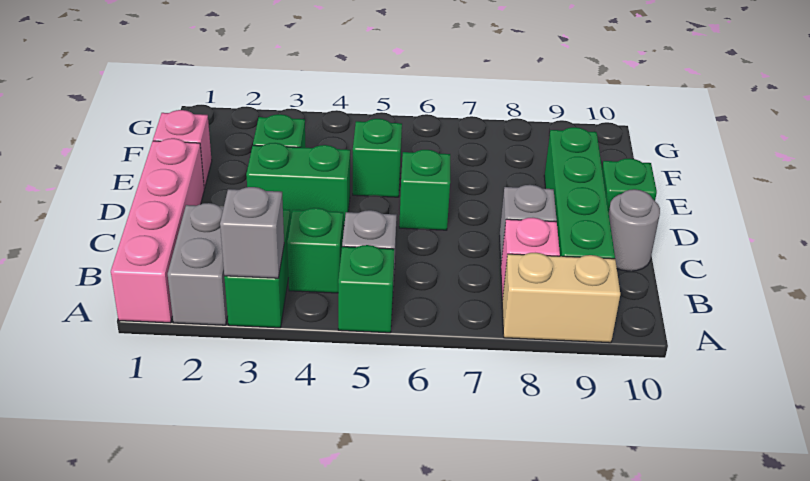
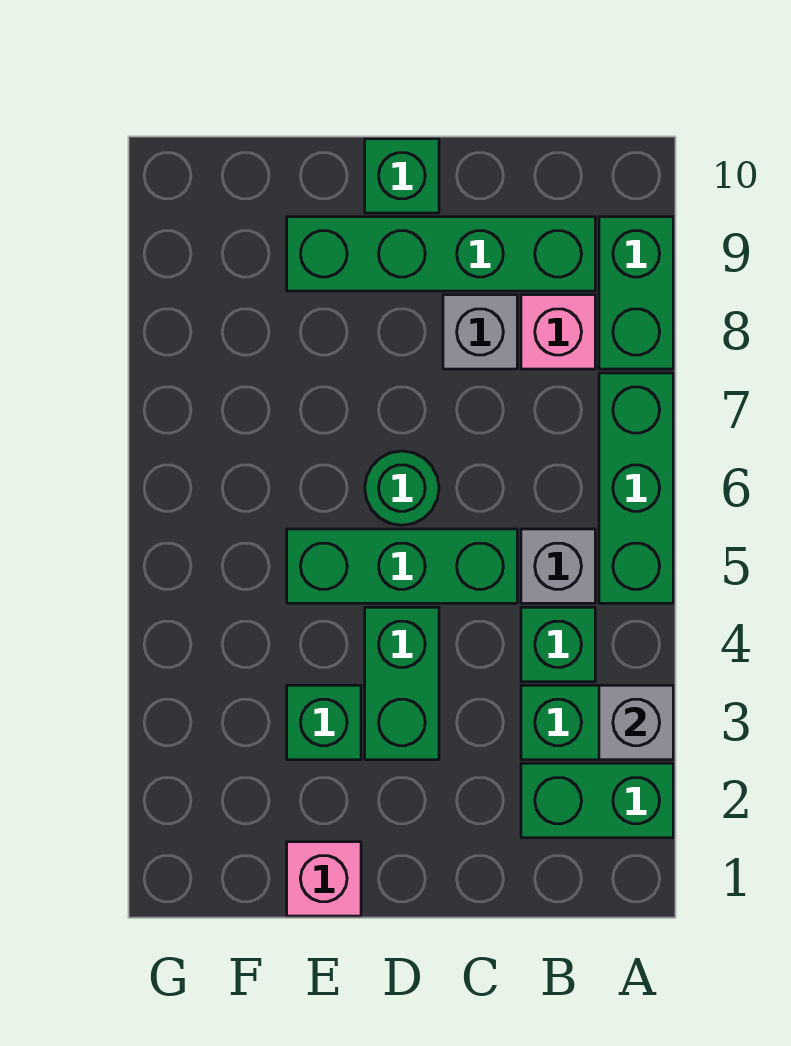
pink brick A1:D1 level 1 -> none
grey brick A2:B2 level 1 -> green brick A2:B2 level 1
green brick A5 level 1 -> green brick A5:A7 level 1
tan brick A8:A9 level 1 -> green brick A8:A9 level 1
grey round brick C10 level 1 -> none
green brick D6 level 1 -> green round brick D6 level 1
green brick E5 level 1 -> green brick C5:E5 level 1

